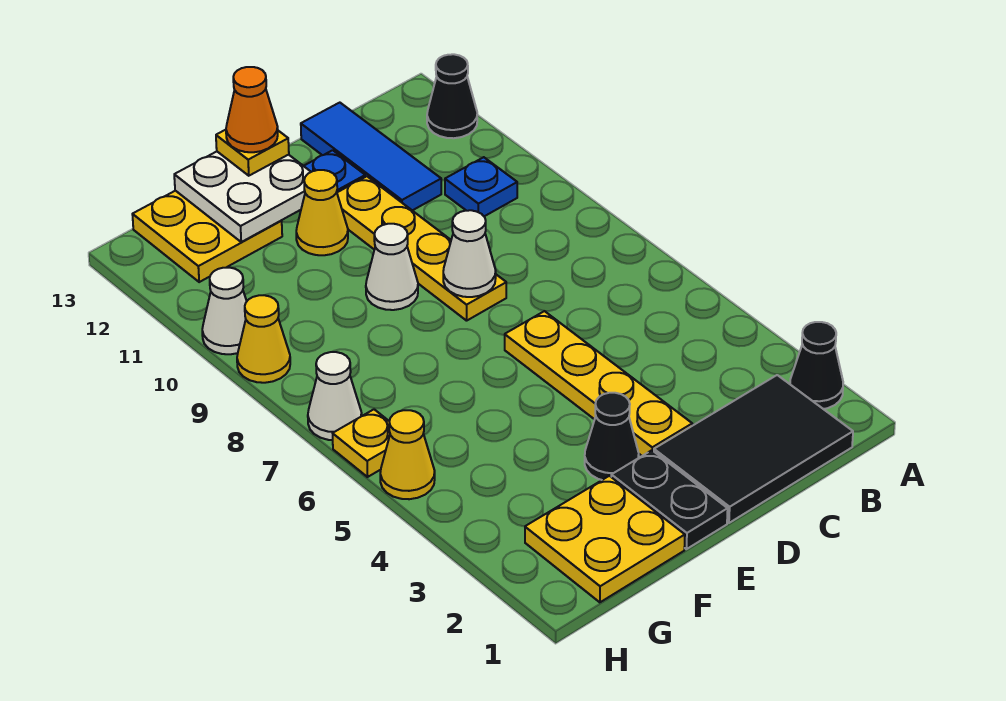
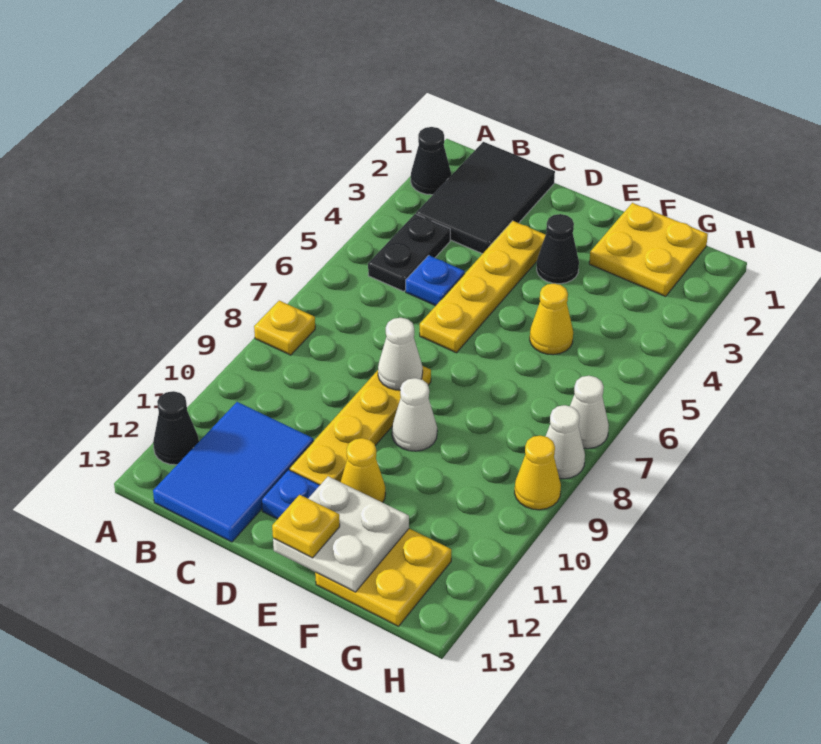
black tile B1:D2 level 1 -> black tile B1:C3 level 1
blue plate B10 level 1 -> blue plate C5 level 1
blue tile C11:C13 level 1 -> blue tile B11:C13 level 1
black plate E1:E2 level 1 -> black plate B4:B5 level 1
orange cone E13 level 4 -> none
yellow cone H5 level 1 -> yellow cone F5 level 1
yellow plate H6 level 1 -> yellow plate A8 level 1
white cone H10 level 1 -> white cone H8 level 1

